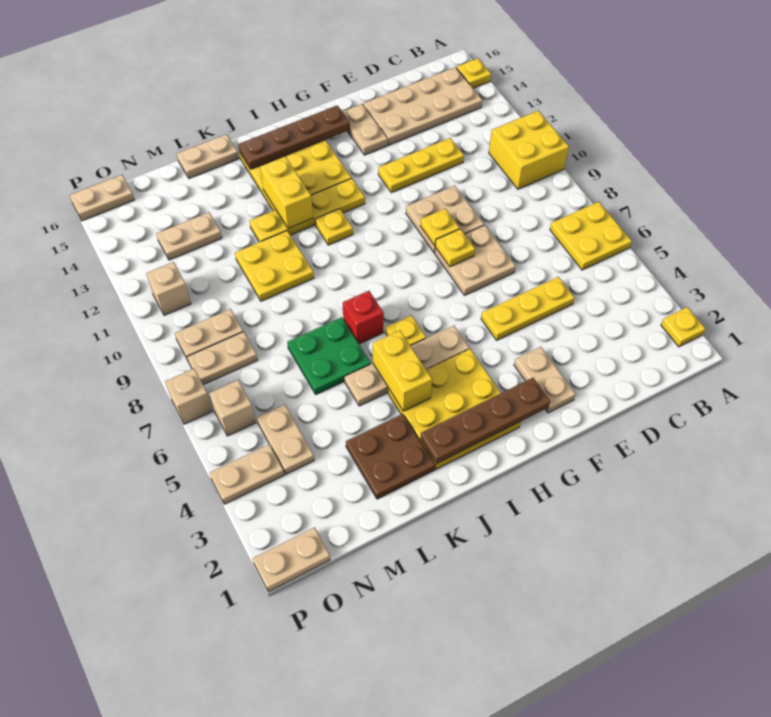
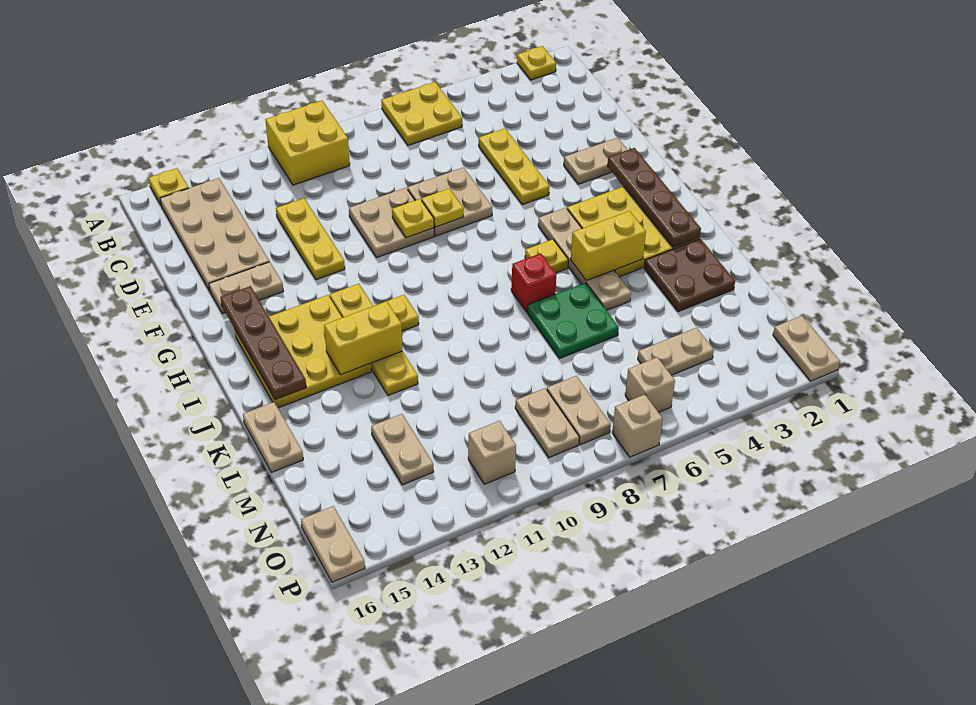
yellow plate K10:L11 level 1 -> none
tan plate O4:P4 level 1 -> none

